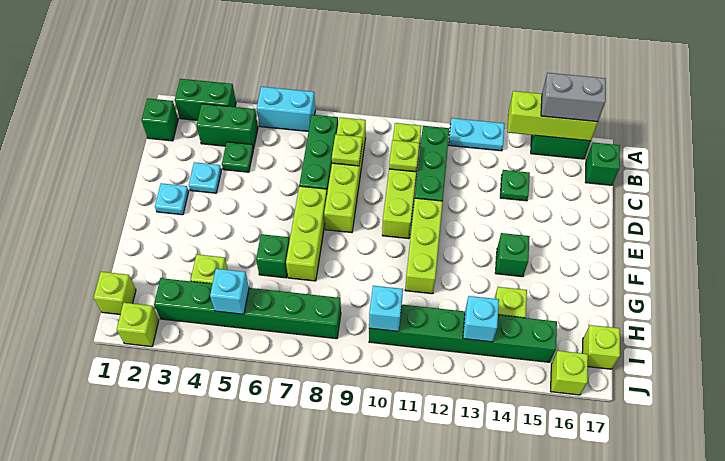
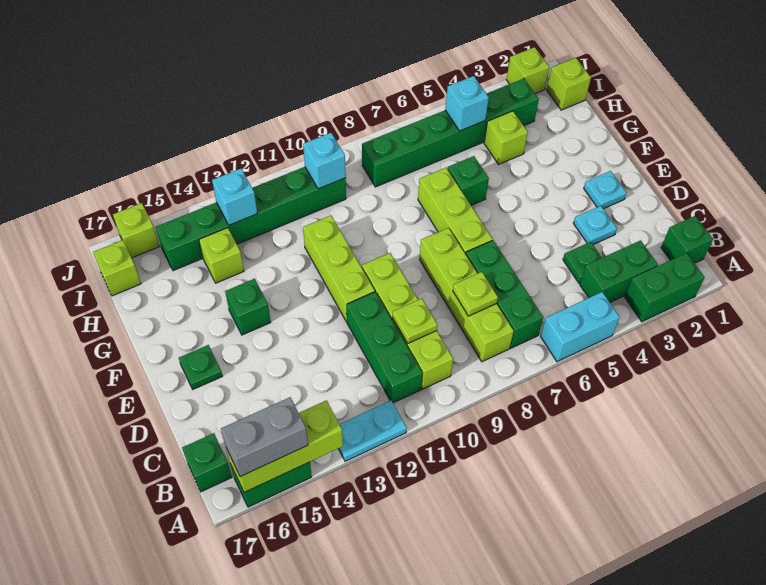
green plate C14 level 1 -> green plate E16 level 1

